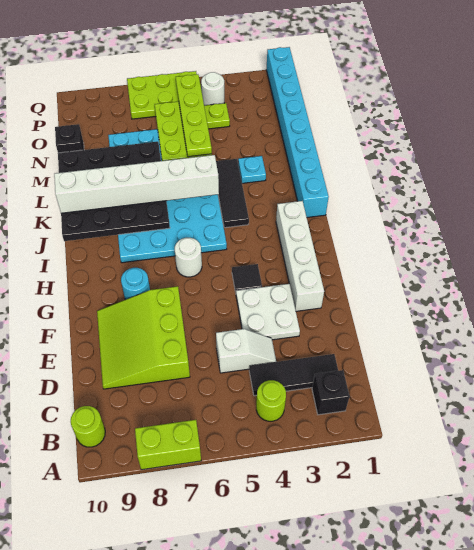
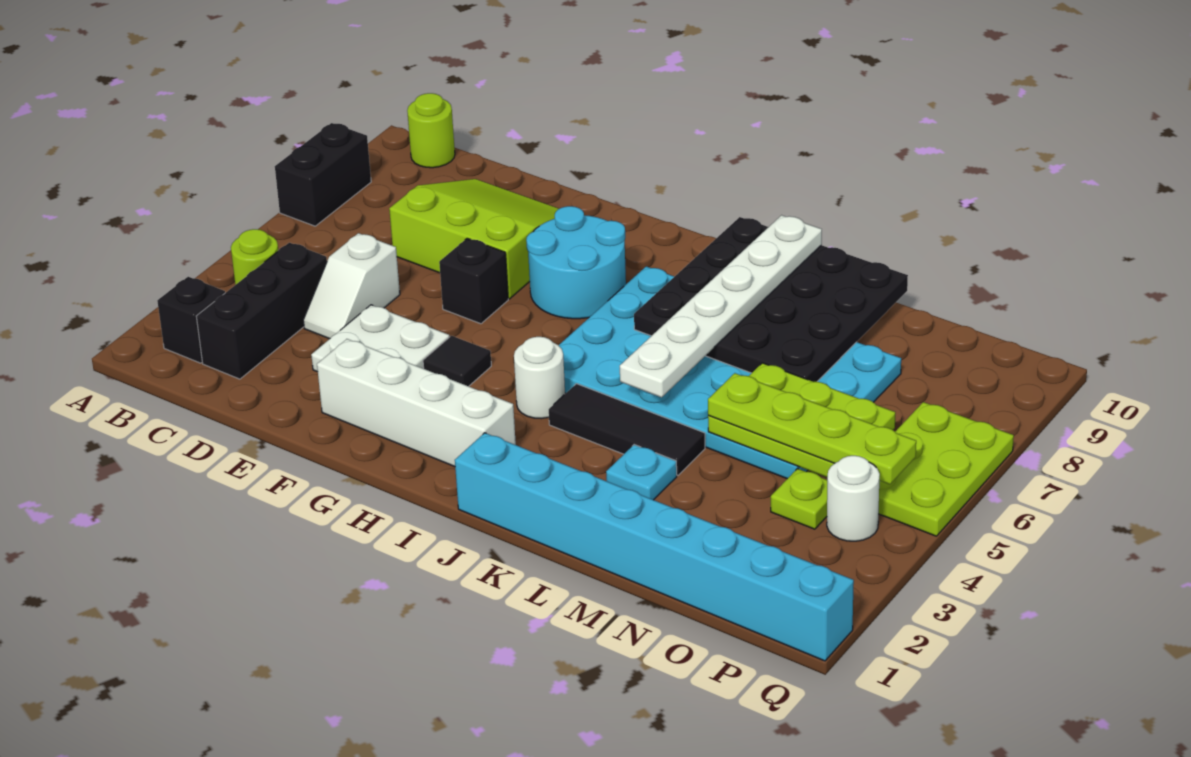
lime brick A7:A8 level 1 -> black brick A7:A8 level 1
black tile C2:C4 level 1 -> black brick C2:C4 level 1
cyan round brick G8 level 1 -> cyan round brick G7:H8 level 1
white round brick H6 level 1 -> white round brick I4 level 1
white brick K5:K10 level 3 -> white plate K5:K10 level 3
black brick N10 level 1 -> black brick F6 level 1

